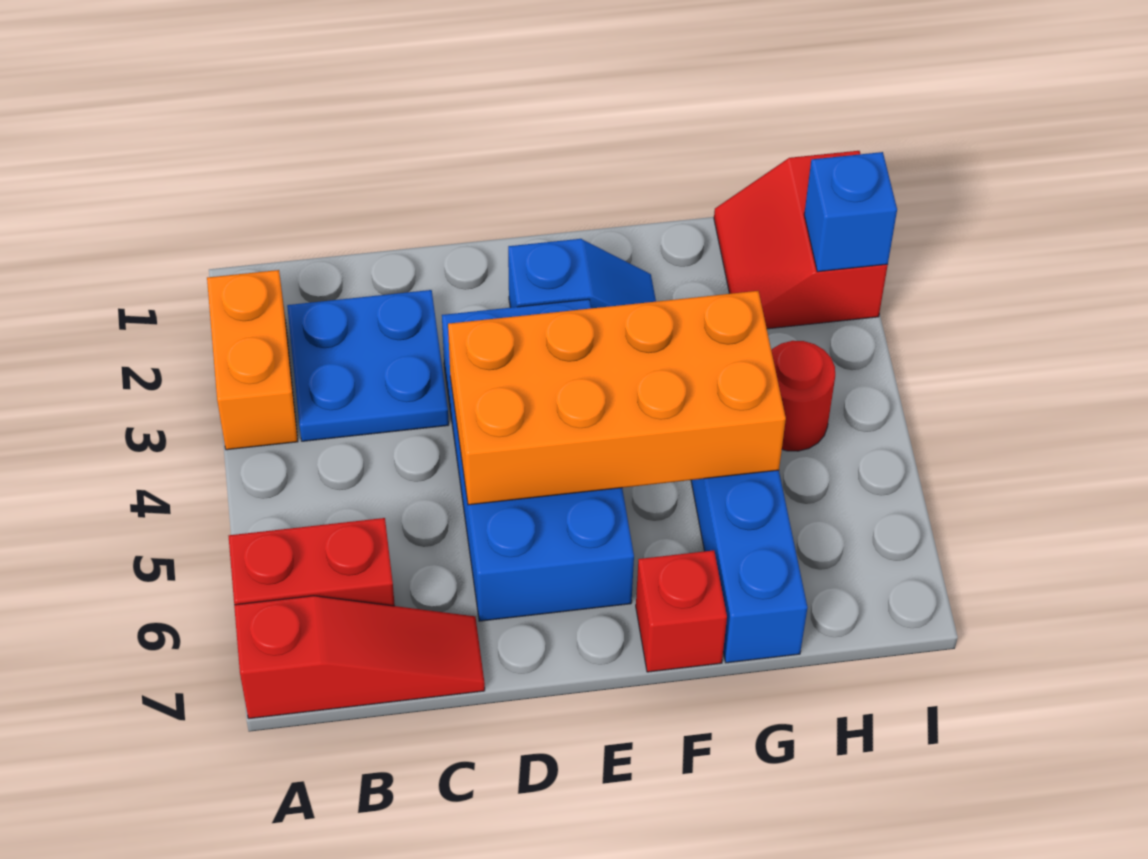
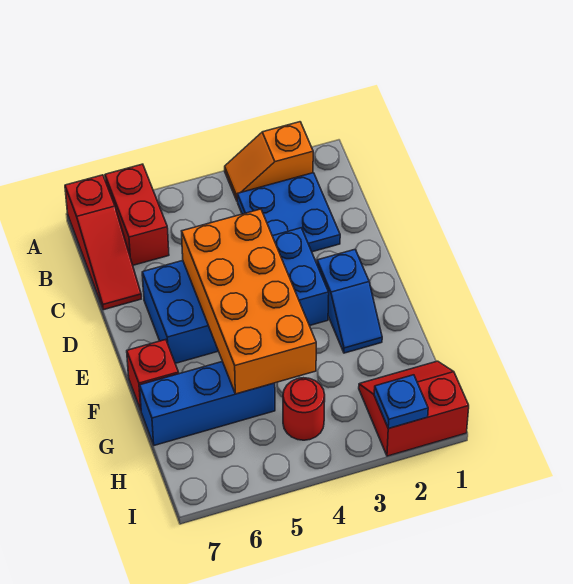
orange brick A2:A3 level 1 -> orange slope A2:A3 level 1 top 2
blue brick I2 level 2 -> blue plate I2 level 2

